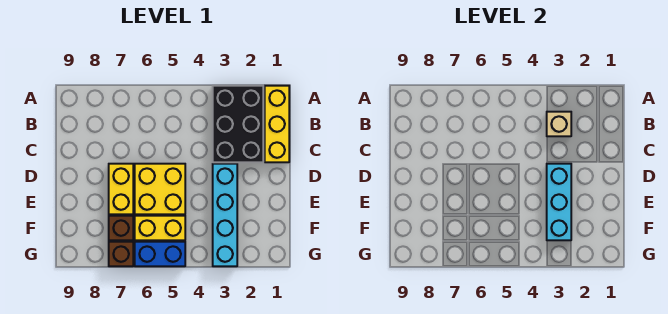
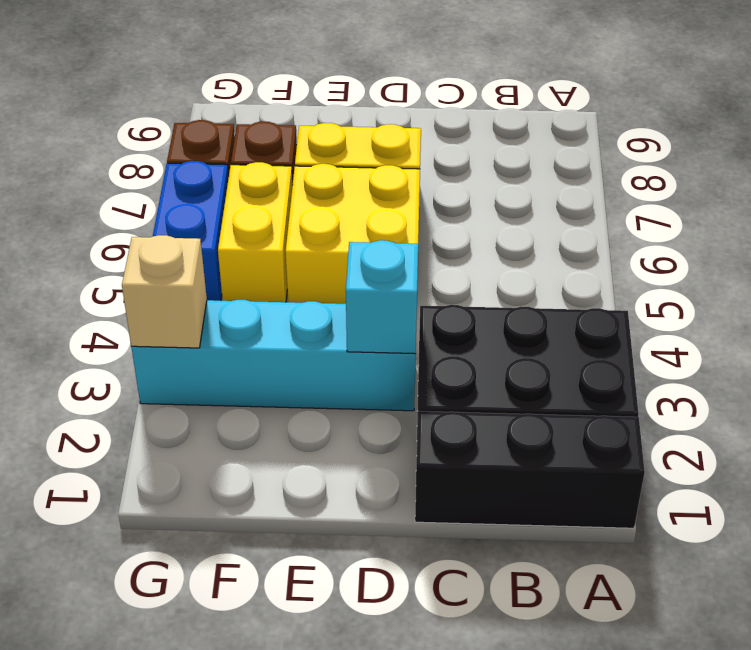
yellow brick A1:C1 level 1 -> black brick A1:C1 level 1
tan brick B3 level 2 -> tan brick G3 level 2
cyan brick D3:F3 level 2 -> cyan brick D3 level 2

